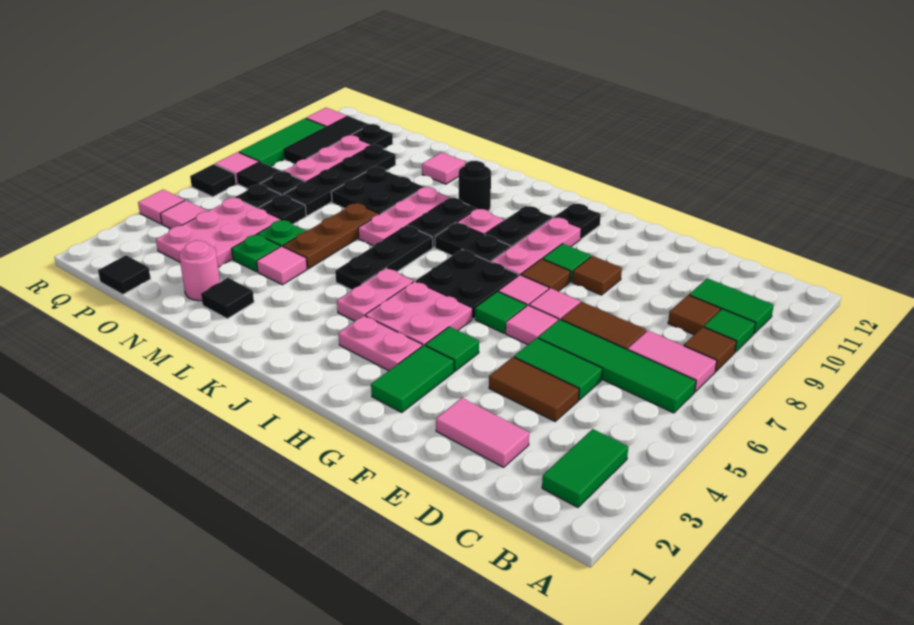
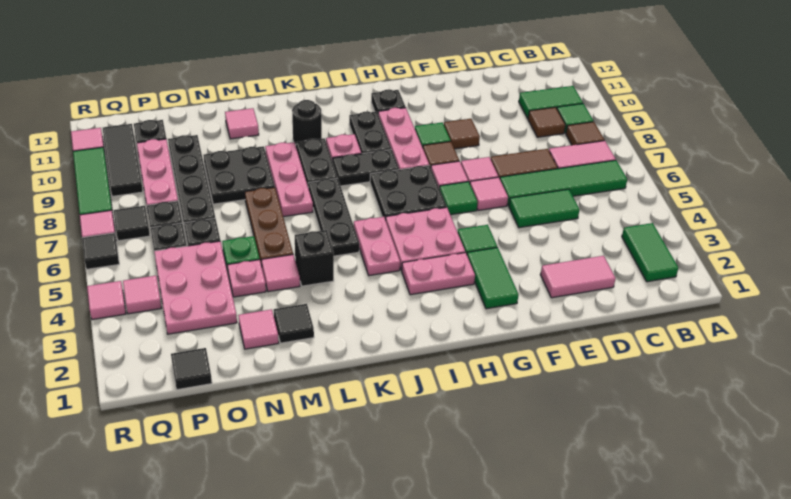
brown tile D4:E4 level 1 -> none
none -> black brick L4 level 1
pink round brick N2 level 1 -> pink tile N2 level 1
green plate N4 level 1 -> pink plate N4 level 1

